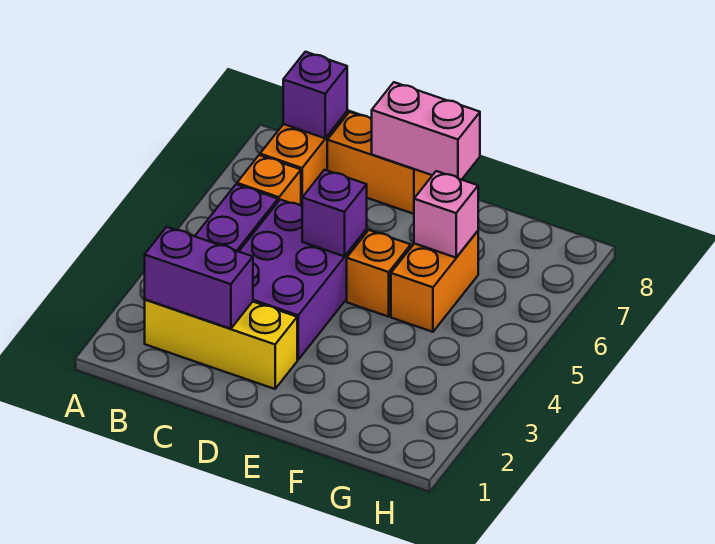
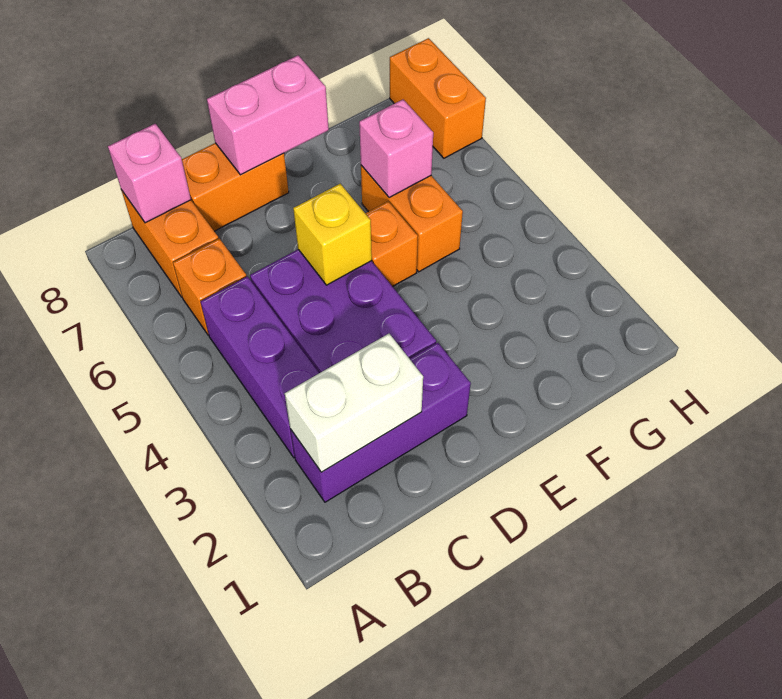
yellow brick B2:D2 level 1 -> purple brick B2:D2 level 1
purple brick B2:C2 level 2 -> white brick B2:C2 level 2
purple brick B8 level 2 -> pink brick B8 level 2
purple brick D5 level 2 -> yellow brick D5 level 2
none -> orange brick H7:H8 level 1

